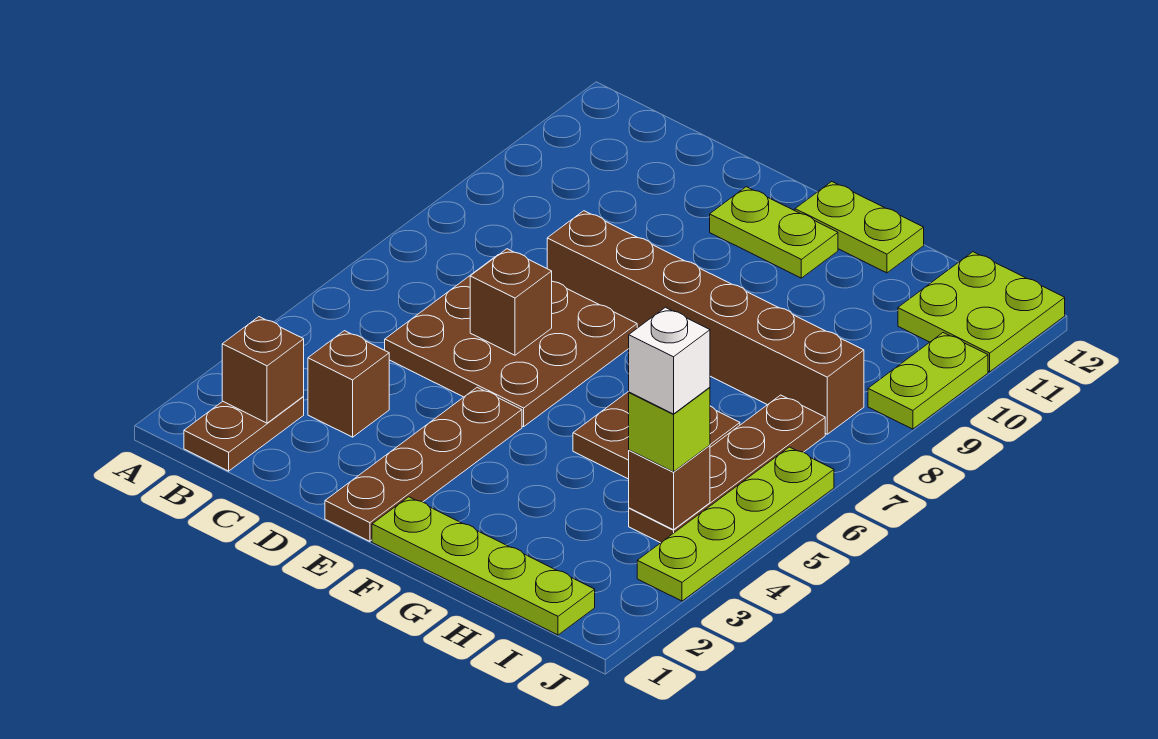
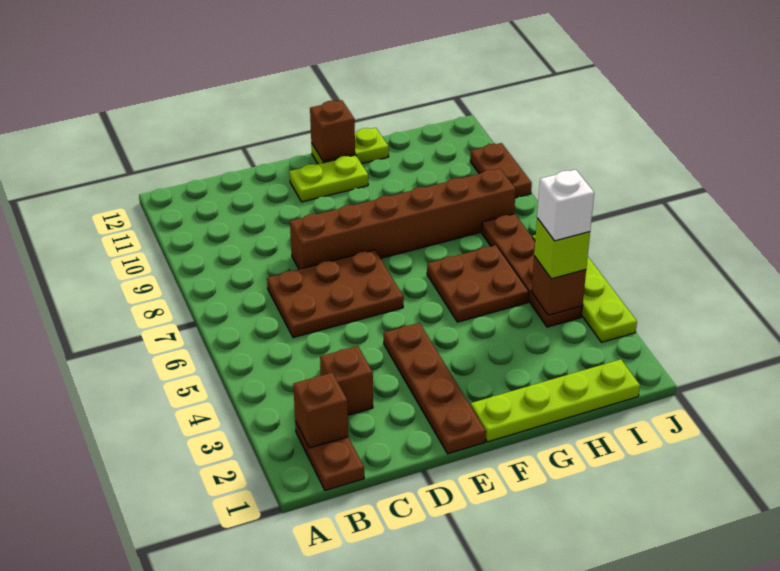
brown plate C5:E7 level 1 -> brown plate C6:E7 level 1
brown brick D6 level 2 -> brown brick F12 level 2
lime plate I11:J12 level 1 -> none
lime plate J9:J10 level 1 -> brown plate J9:J10 level 1

